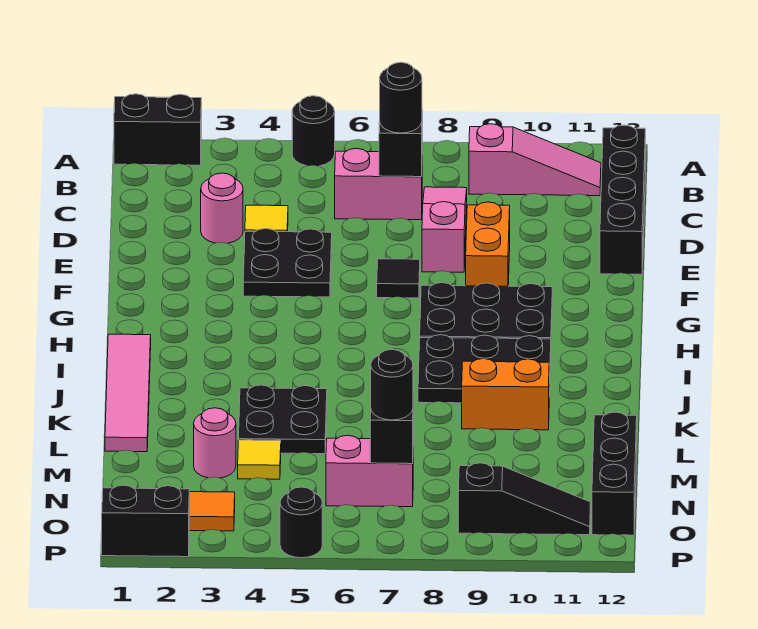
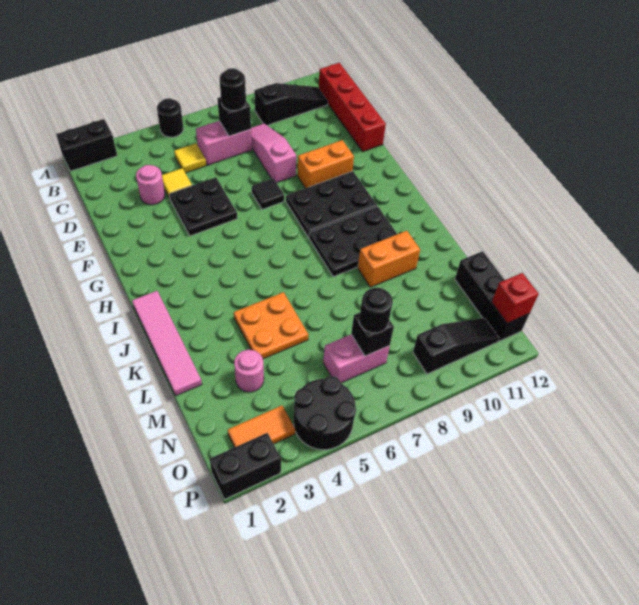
pink slope B9:B11 level 1 top 9 -> black slope B9:B11 level 1 top 9
black brick B12:E12 level 1 -> red brick B12:E12 level 1
orange brick E9:F9 level 1 -> orange brick F9:F10 level 1
black plate K4:L5 level 1 -> orange plate K4:L5 level 1
yellow tile M4 level 1 -> yellow tile C5 level 1
none -> red brick O12 level 2
black round brick P5 level 1 -> black round brick O4:P5 level 1

